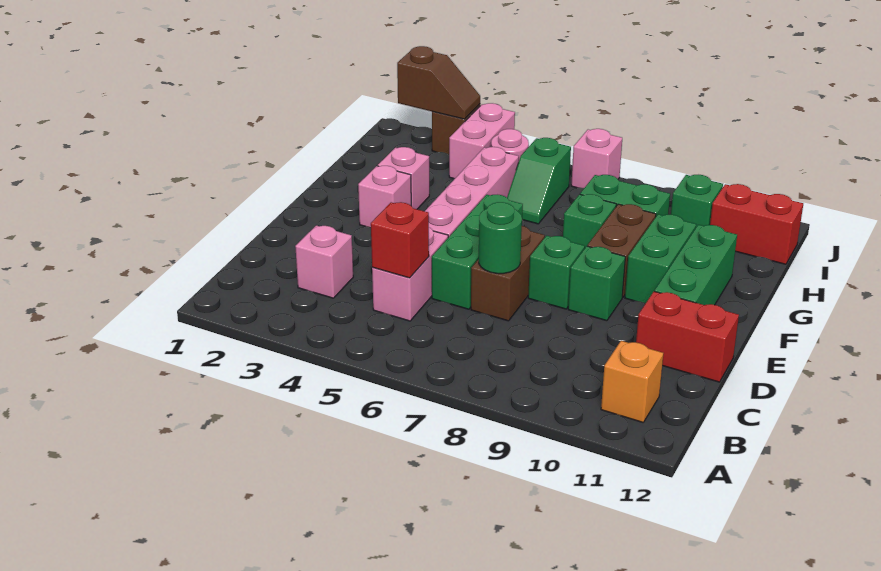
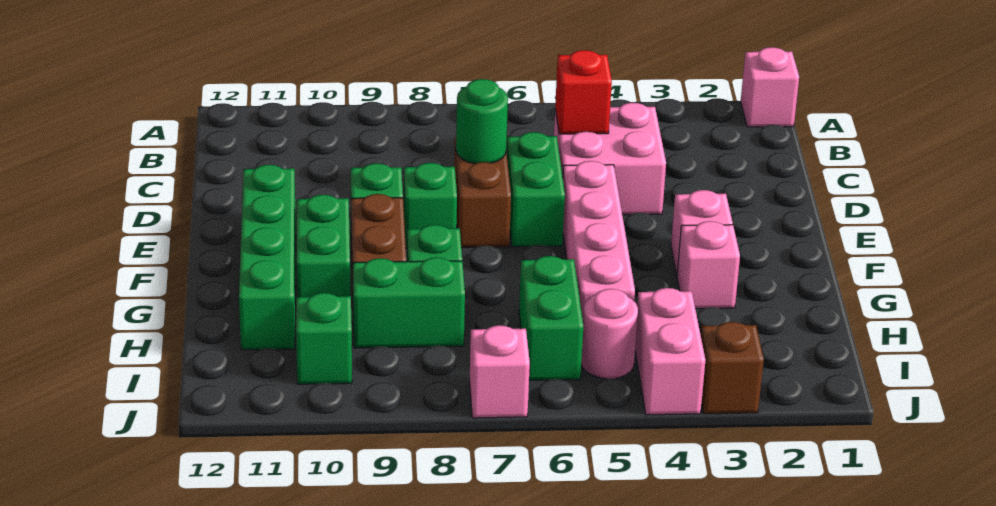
orange brick B11 level 1 -> none
pink brick C3 level 1 -> pink brick A1 level 1
pink brick C5:D5 level 1 -> pink brick C4:D5 level 1
green brick D6:F6 level 1 -> green brick D6:E6 level 1
red brick D11:D12 level 1 -> none
green brick E11:G11 level 1 -> green brick E11:H11 level 1
green slope H6:I6 level 1 top I -> green brick H6:I6 level 1
red brick I11:I12 level 1 -> none
brown slope J2:J3 level 2 top 2 -> none

